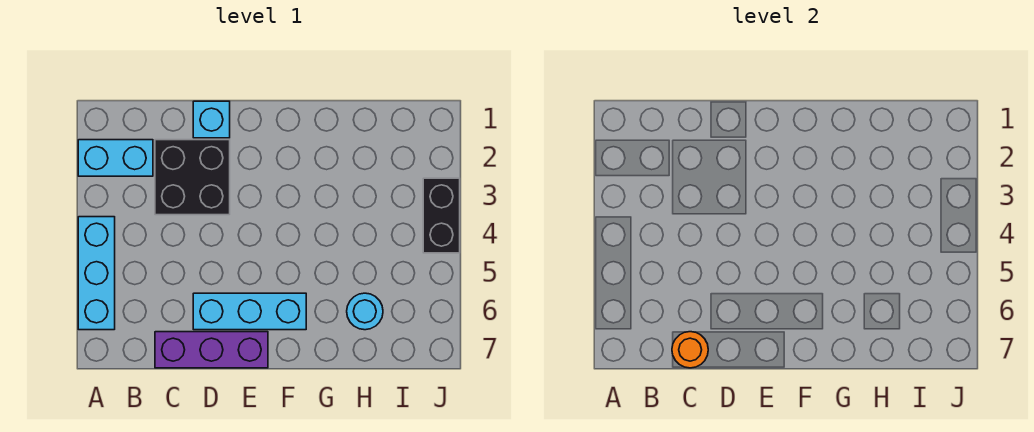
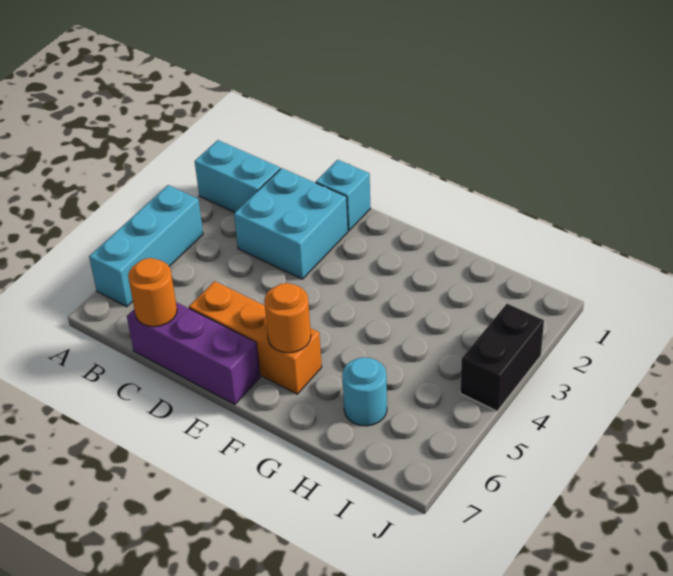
black brick C2:D3 level 1 -> cyan brick C2:D3 level 1
cyan brick D6:F6 level 1 -> orange brick D6:F6 level 1
none -> orange round brick F6 level 2

